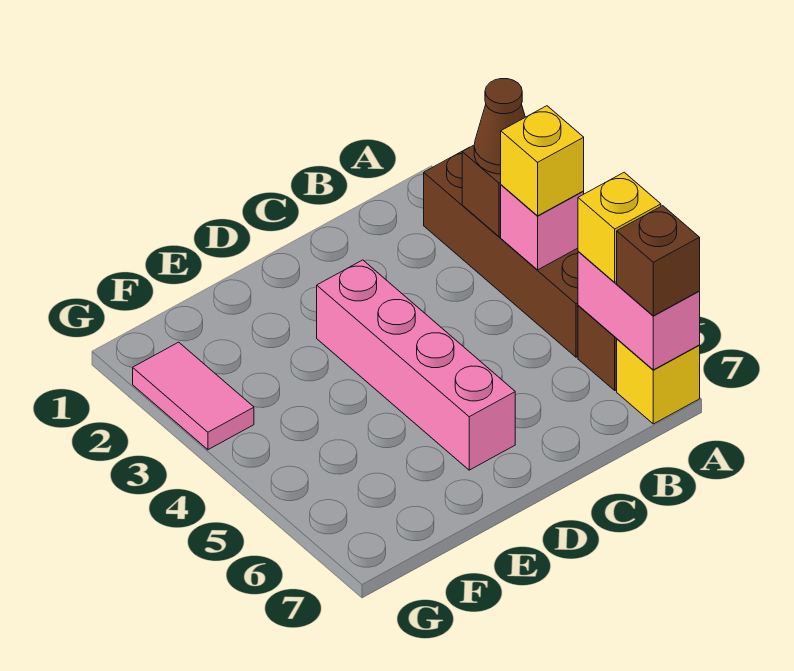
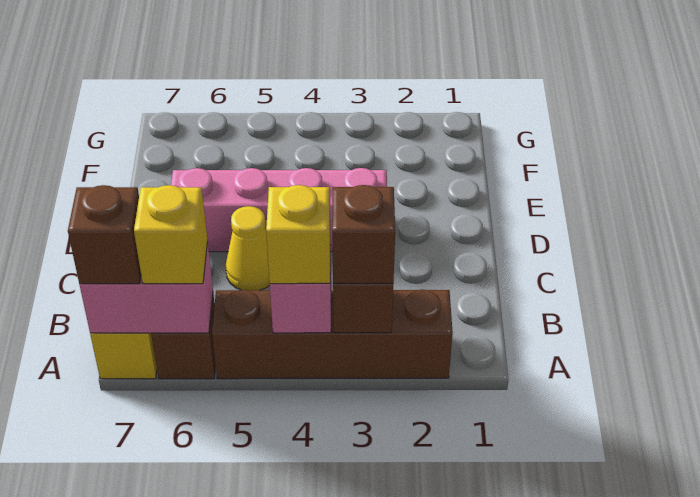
brown cone A3 level 3 -> brown brick A3 level 3
none -> yellow cone C5 level 1
pink tile G2:G3 level 1 -> none

